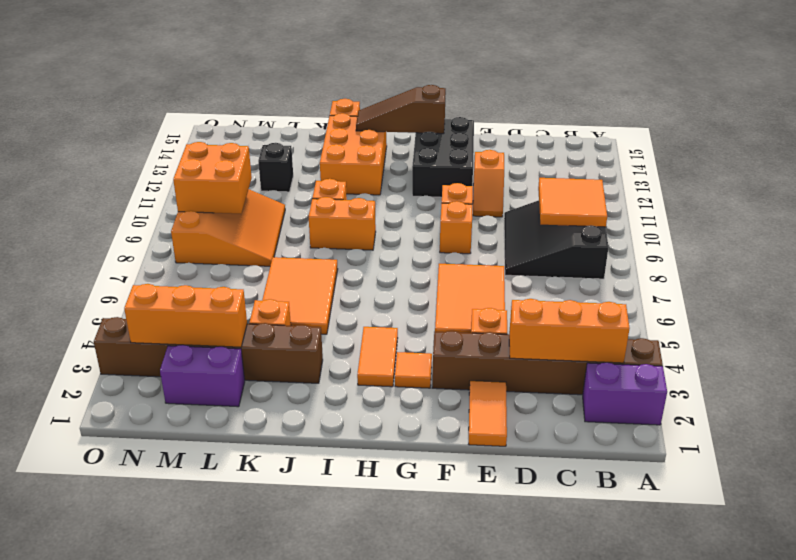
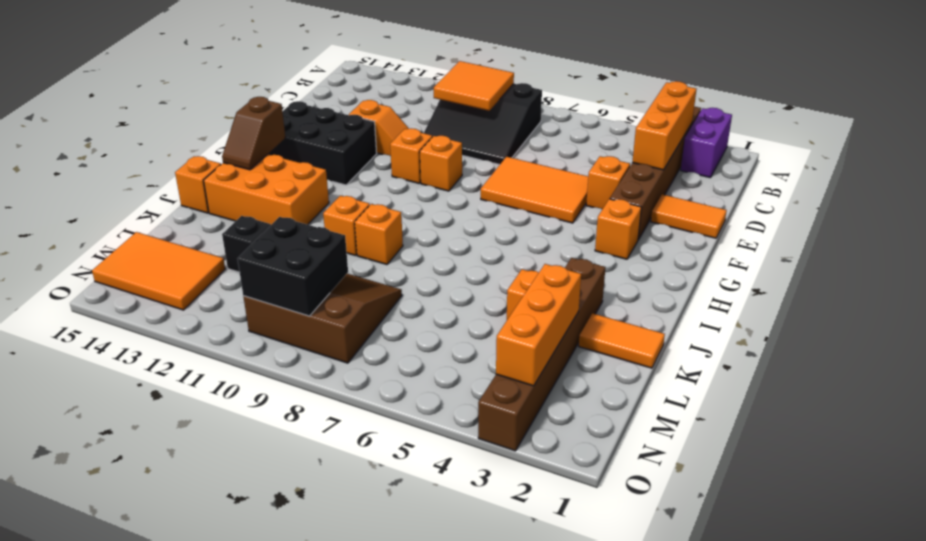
orange tile G3 level 1 -> orange brick G3 level 1
brown slope G14:I14 level 2 top G -> brown slope H14:I14 level 2 top H
orange tile H3:H4 level 1 -> orange tile K1:K2 level 1
orange brick I9:J9 level 1 -> orange brick J9 level 1
orange tile J5:K7 level 1 -> orange tile M13:N15 level 1
purple brick L2:M2 level 1 -> none
orange slope L8:N10 level 1 top N -> brown slope L8:N10 level 1 top N
orange brick M9:N10 level 2 -> black brick M9:N10 level 2

